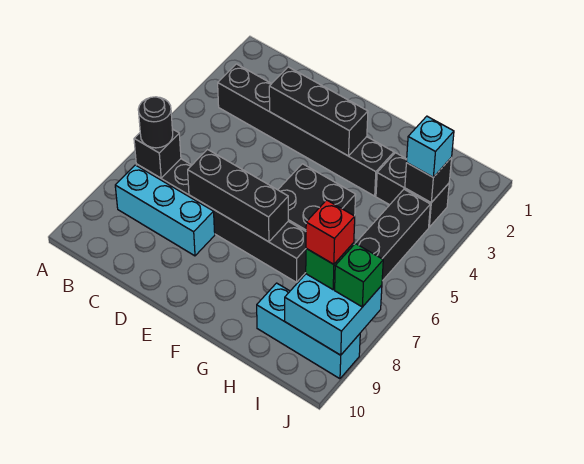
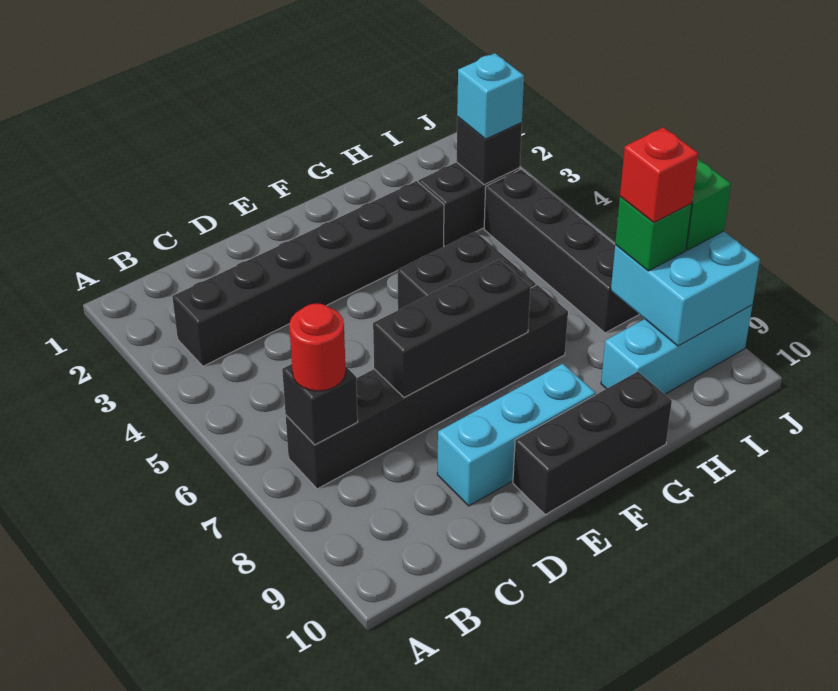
black round brick B7 level 3 -> red round brick B7 level 3
cyan brick B8:D8 level 1 -> cyan brick D9:F9 level 1
black brick D3:F3 level 2 -> black brick E10:G10 level 1

